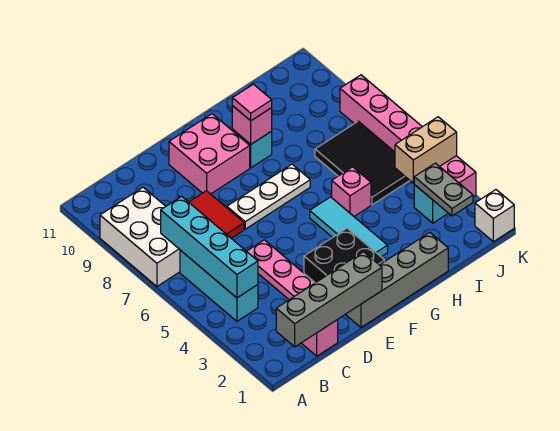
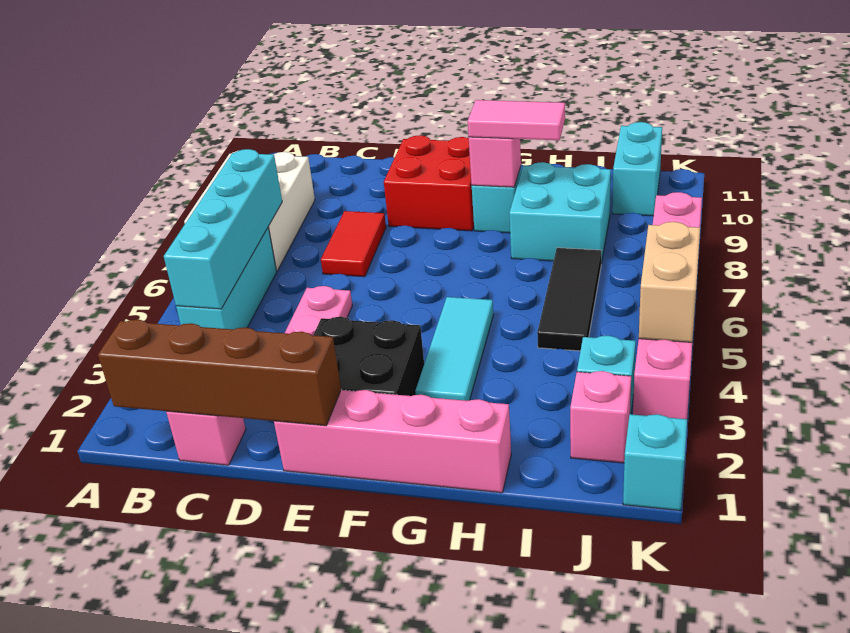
grey brick B1:E1 level 2 -> brown brick B1:E1 level 2
grey brick E1:H1 level 1 -> pink brick E1:H1 level 1
white plate E7:G7 level 1 -> none
pink brick E9:F10 level 1 -> red brick E9:F10 level 1
pink tile G9 level 3 -> pink tile G9:H9 level 3
pink brick H5 level 1 -> pink brick J2 level 1
none -> cyan brick H8:I9 level 1
black tile I5:J7 level 1 -> black tile I5:I7 level 1
grey plate J2:J3 level 2 -> none
tan brick J4:K4 level 2 -> tan brick K4:K5 level 2
none -> cyan brick J10:J11 level 1
white brick K1 level 1 -> cyan brick K1 level 1

